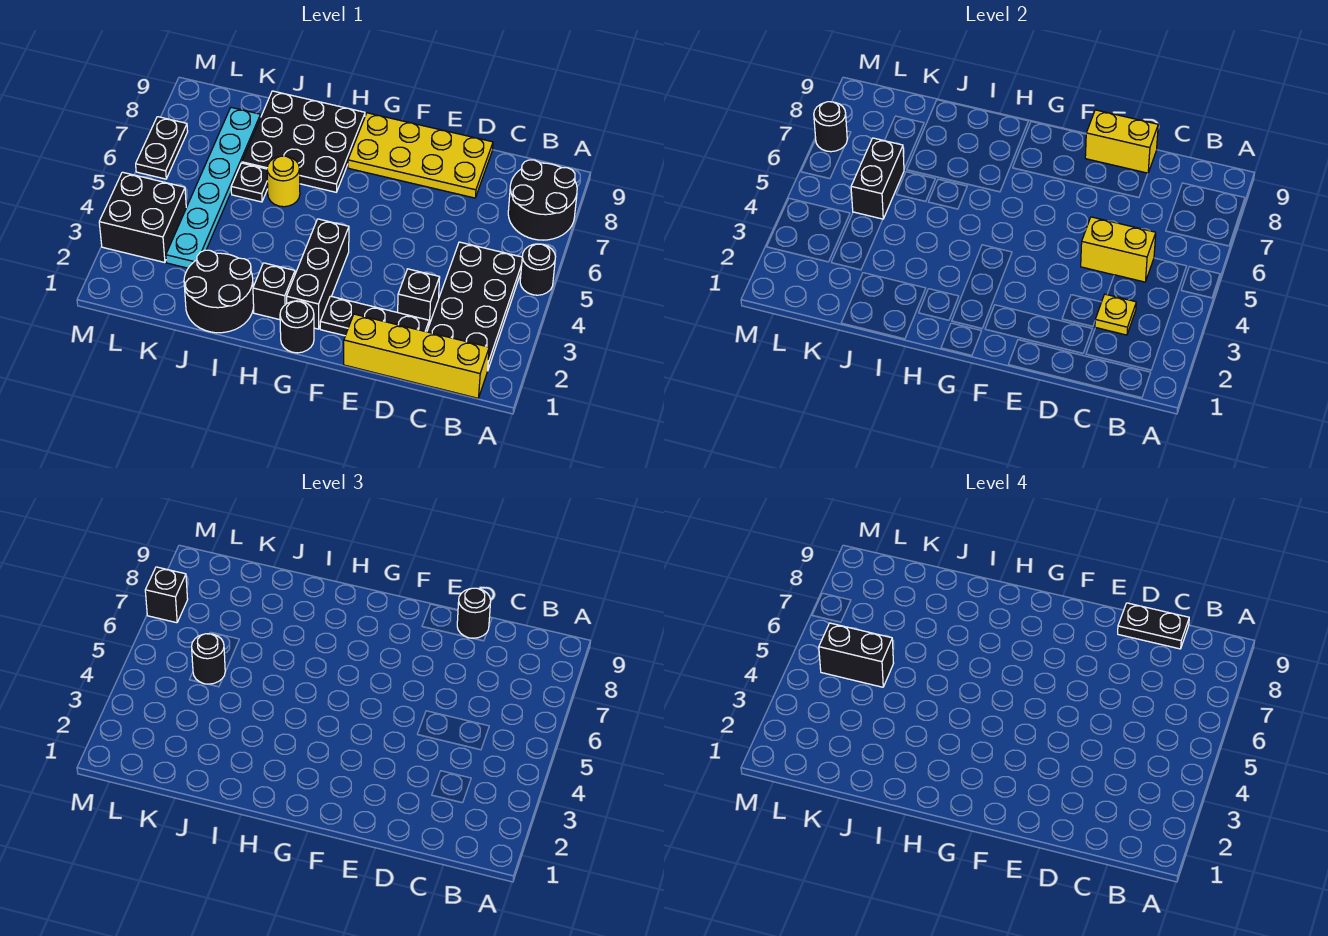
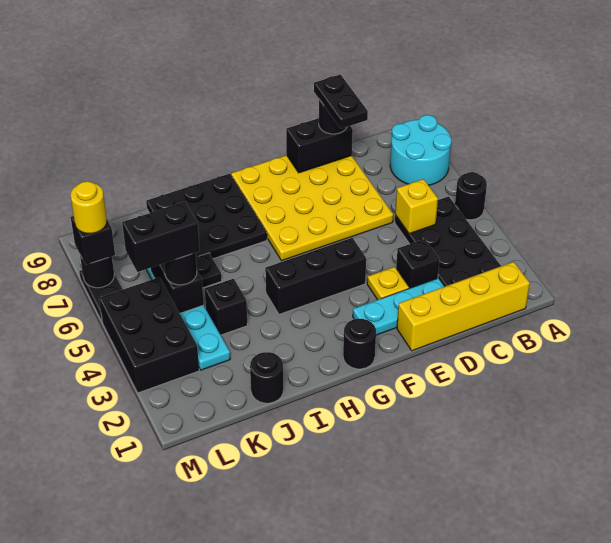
black round brick A7:B8 level 1 -> cyan round brick A7:B8 level 1
yellow plate C3 level 2 -> yellow plate E3 level 1
yellow brick C5:D5 level 2 -> yellow brick C5 level 2
black plate C9:D9 level 4 -> black plate D8:D9 level 4
black plate D2:F2 level 1 -> cyan plate D2:F2 level 1
yellow plate D8:G9 level 1 -> yellow plate D6:G9 level 1
yellow brick D9:E9 level 2 -> black brick D9:E9 level 2
black brick G2:G4 level 1 -> black brick F4:H4 level 1
black brick H2 level 1 -> black brick J4 level 1
black round brick I1:J2 level 1 -> black round brick J1 level 1
yellow round brick I6 level 1 -> yellow round brick M7 level 4
black brick L3:M4 level 1 -> black brick L3:M5 level 1

